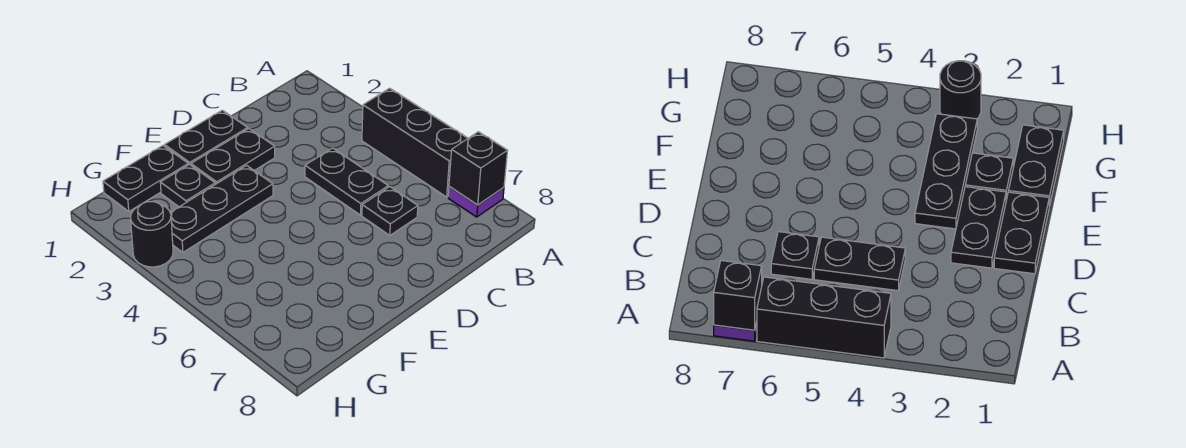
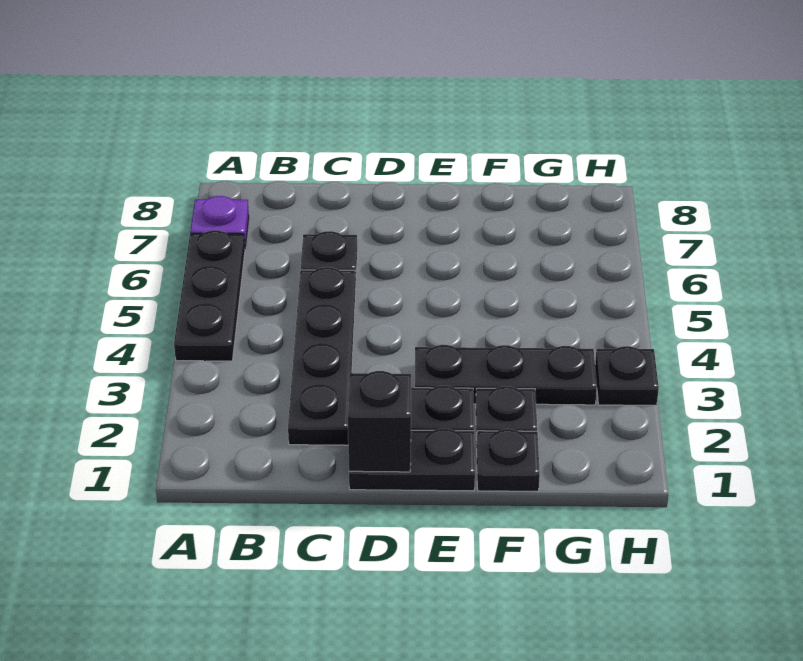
black brick A4:A6 level 1 -> black plate A4:A6 level 1
black brick A7 level 2 -> black brick D1 level 2
black plate C4:C5 level 1 -> black plate C2:C5 level 1
black plate F1:G1 level 1 -> black plate F1 level 1
black round brick H3 level 1 -> black plate H3 level 1

